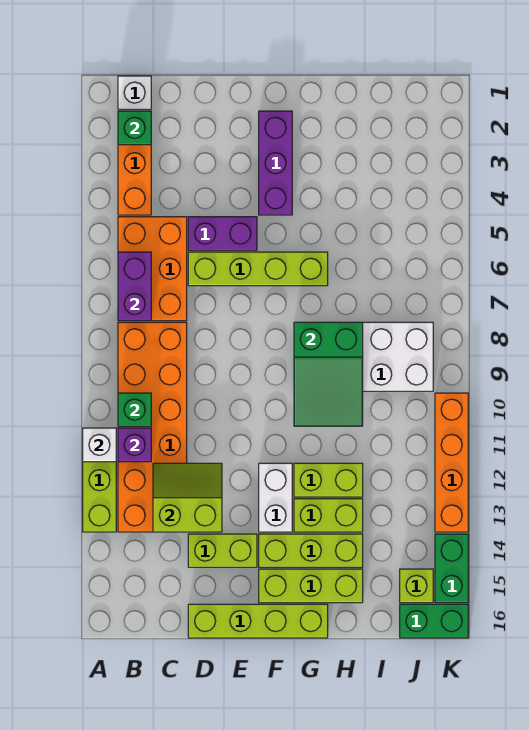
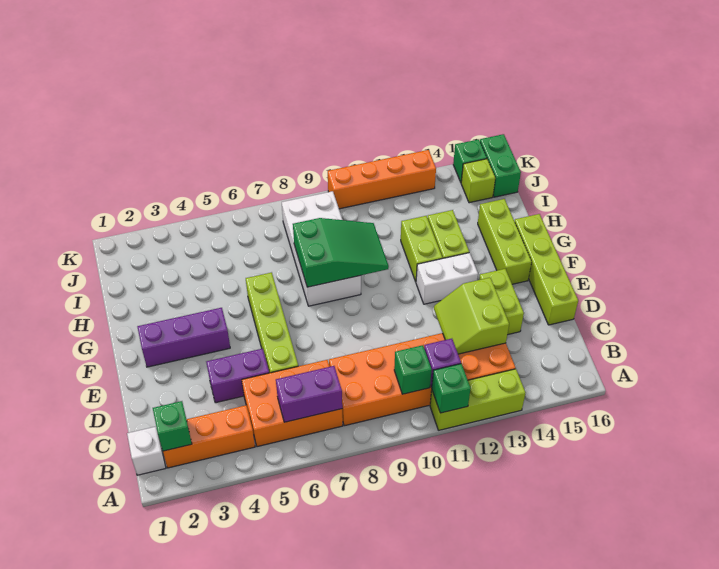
white brick A11 level 2 -> green brick A11 level 2
purple brick D5:E5 level 1 -> purple brick D4:D5 level 1
lime brick F14:H14 level 1 -> none
green brick K14:K15 level 1 -> green brick K15 level 1

